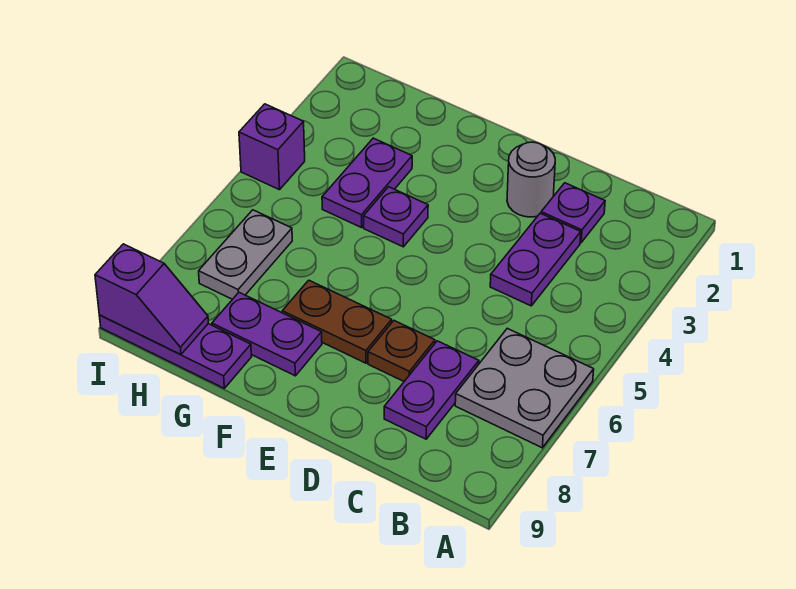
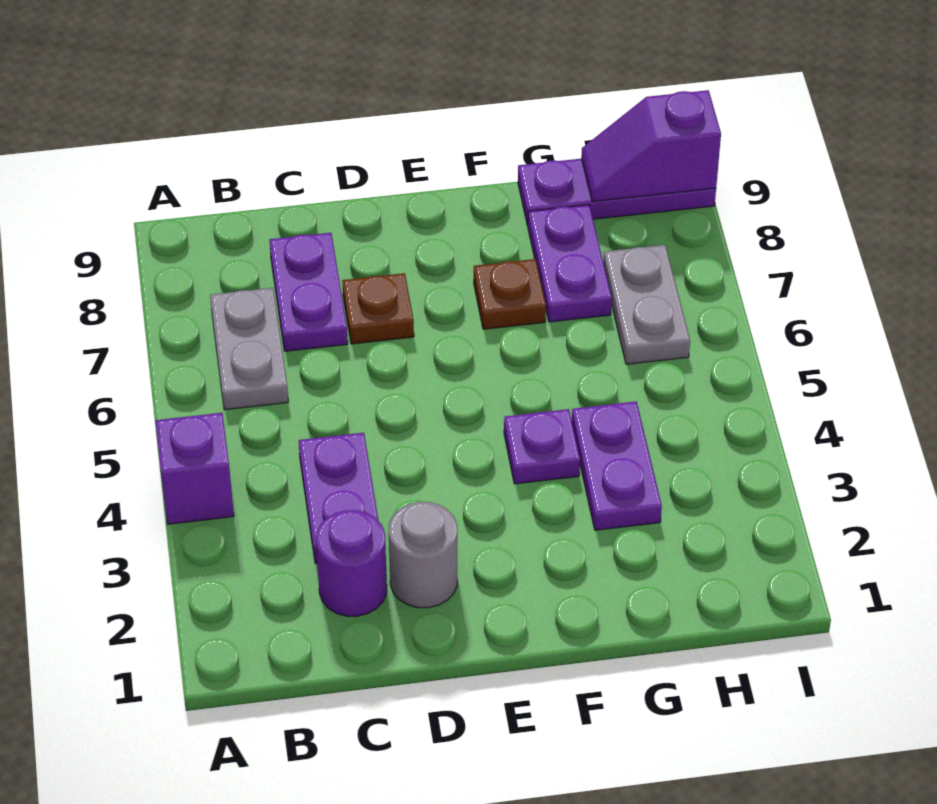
grey plate A6:B7 level 1 -> grey plate B6:B7 level 1
purple plate C2 level 1 -> purple round brick C2 level 1
brown plate E7:F7 level 1 -> brown plate F7 level 1
purple plate F8:G8 level 1 -> purple plate G7:G8 level 1
purple brick I4 level 1 -> purple brick A4 level 1

